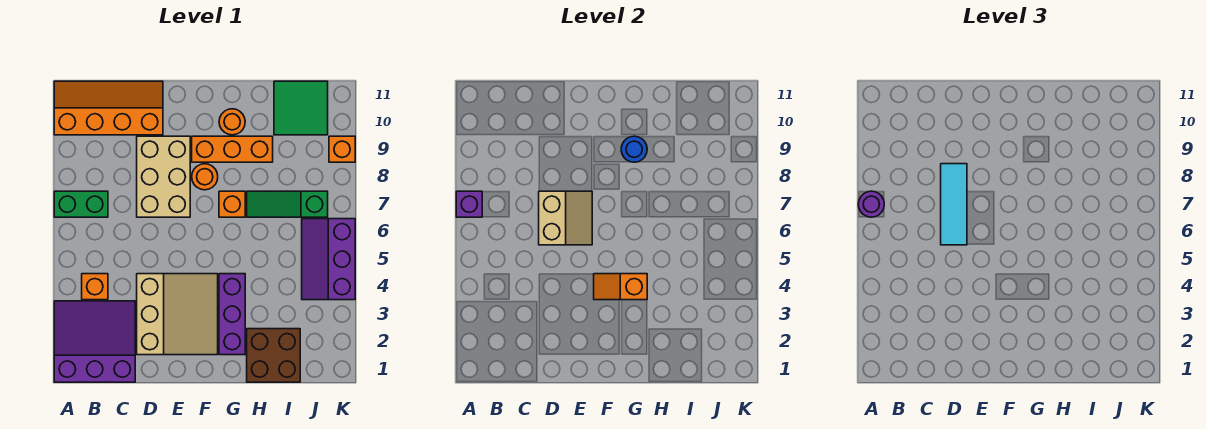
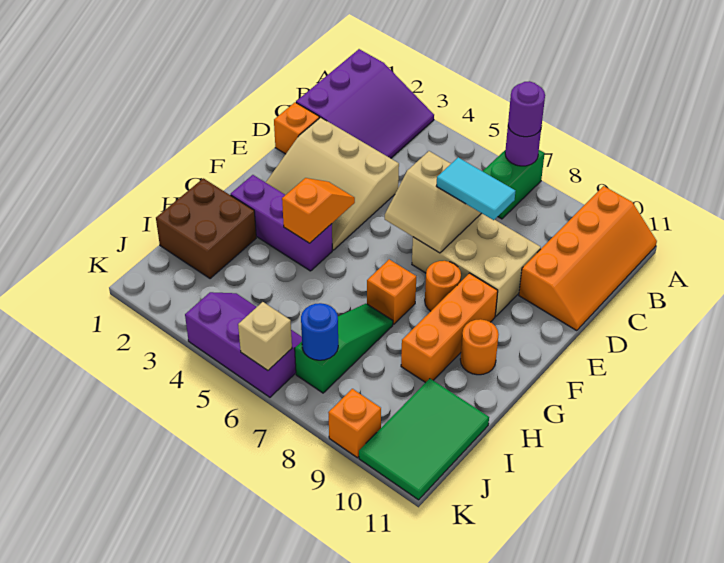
purple brick A7 level 2 -> purple round brick A7 level 2
orange brick B4 level 1 -> orange brick D1 level 1
cyan tile D6:D8 level 3 -> cyan tile D7:D8 level 3
blue round brick G9 level 2 -> blue round brick J7 level 2
green tile I10:J11 level 1 -> green tile I10:K11 level 1
none -> tan brick K6 level 2

